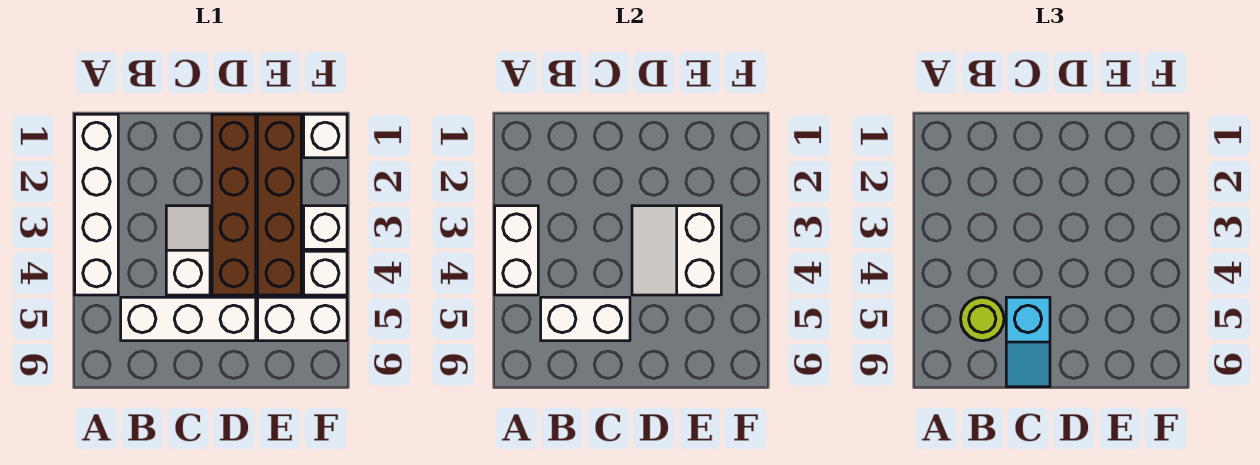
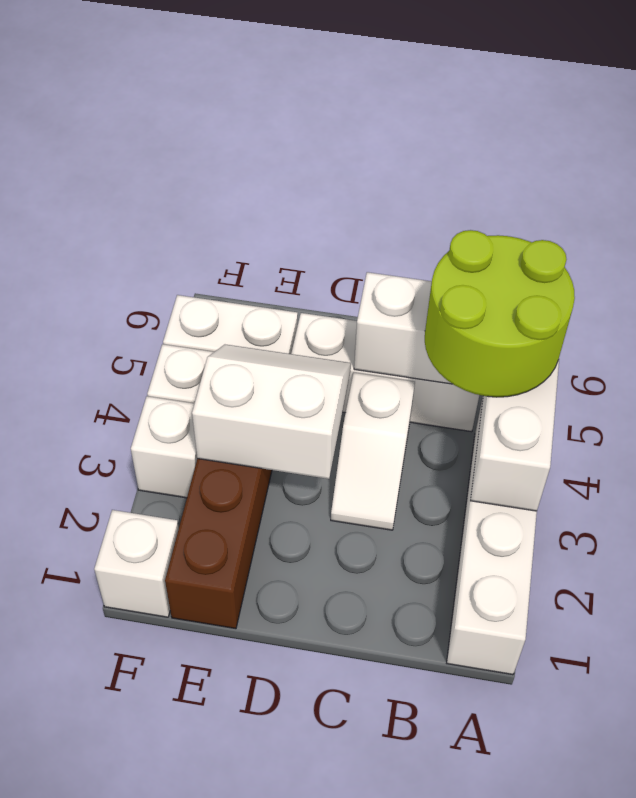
lime round brick B5 level 3 -> lime round brick A4:B5 level 3
cyan slope C5:C6 level 3 top 5 -> none
brown brick D1:D4 level 1 -> none
white slope D3:E4 level 2 top E -> white slope D3:E4 level 2 top 3

